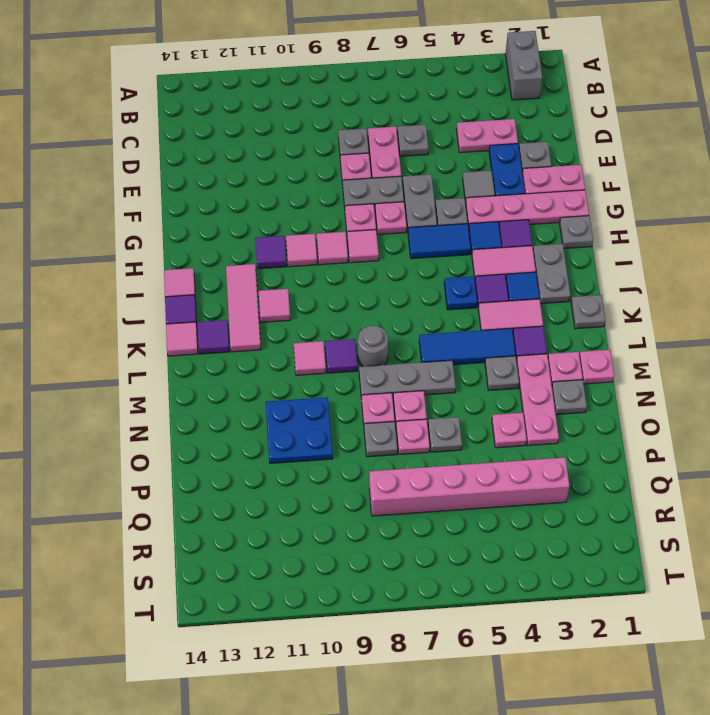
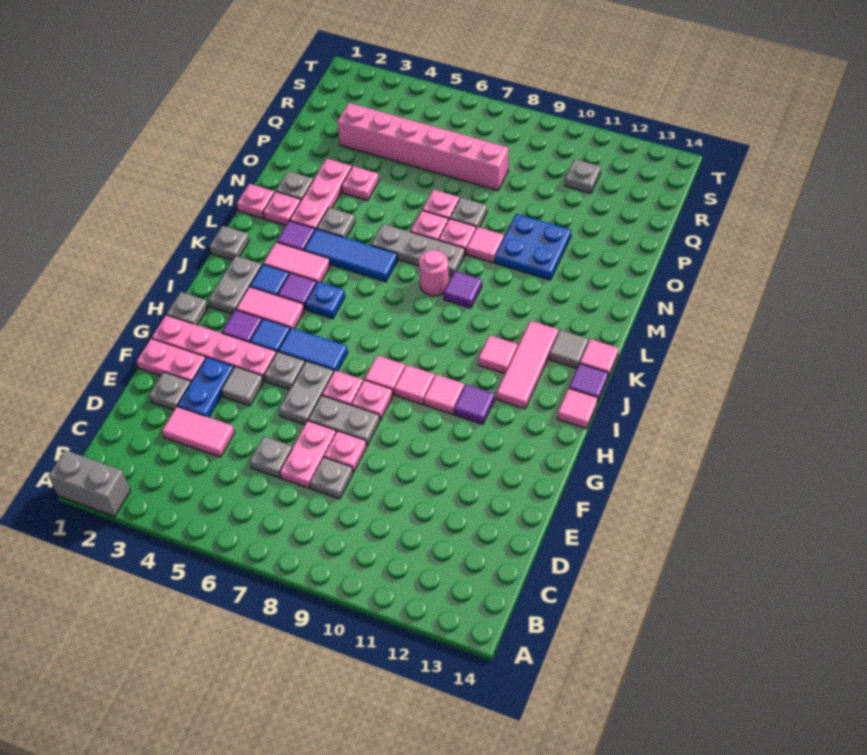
grey brick A2:B2 level 1 -> grey brick A1:A2 level 1
pink plate D3:D4 level 1 -> pink tile D3:D4 level 1
purple tile K13 level 1 -> grey tile K13 level 1
grey round brick L8 level 1 -> pink round brick L8 level 1
pink tile L10 level 1 -> pink tile N9 level 1
grey plate O6 level 1 -> grey plate R11 level 1

